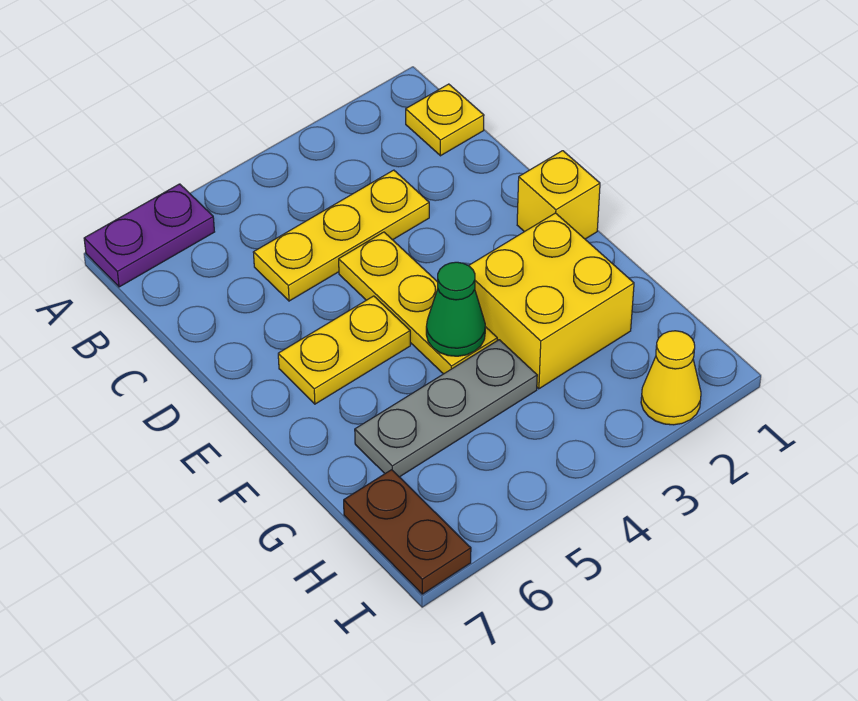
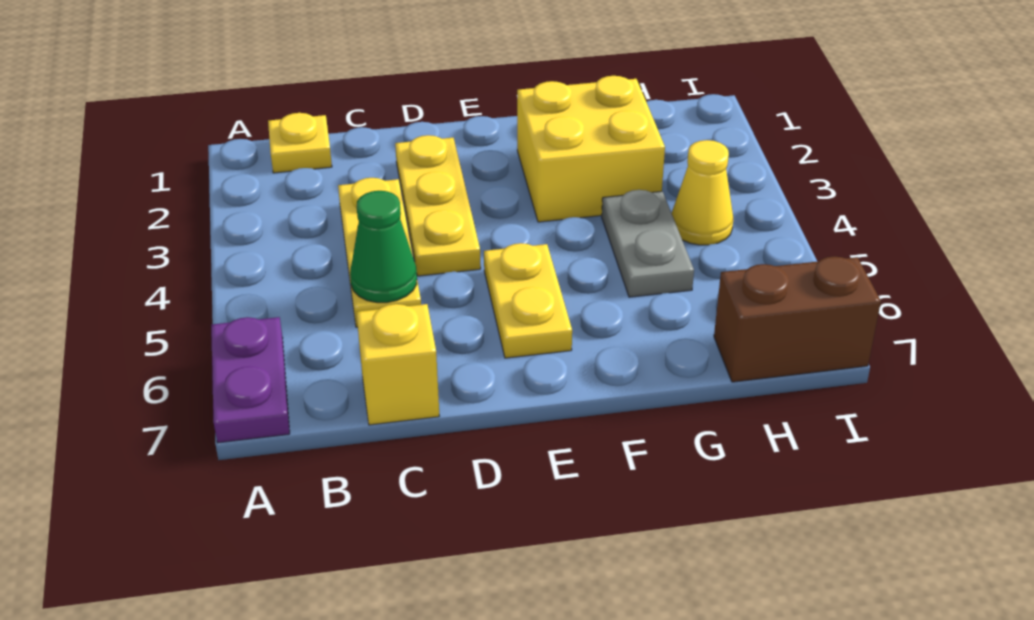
yellow plate D4:F4 level 1 -> yellow plate D2:D4 level 1
yellow brick E1 level 1 -> yellow brick C7 level 1
green cone F4 level 2 -> green cone C5 level 2
grey plate G4:G6 level 1 -> grey plate G4:G5 level 1
brown plate H7:I7 level 1 -> brown brick H7:I7 level 1
yellow cone I2 level 1 -> yellow cone H4 level 1

